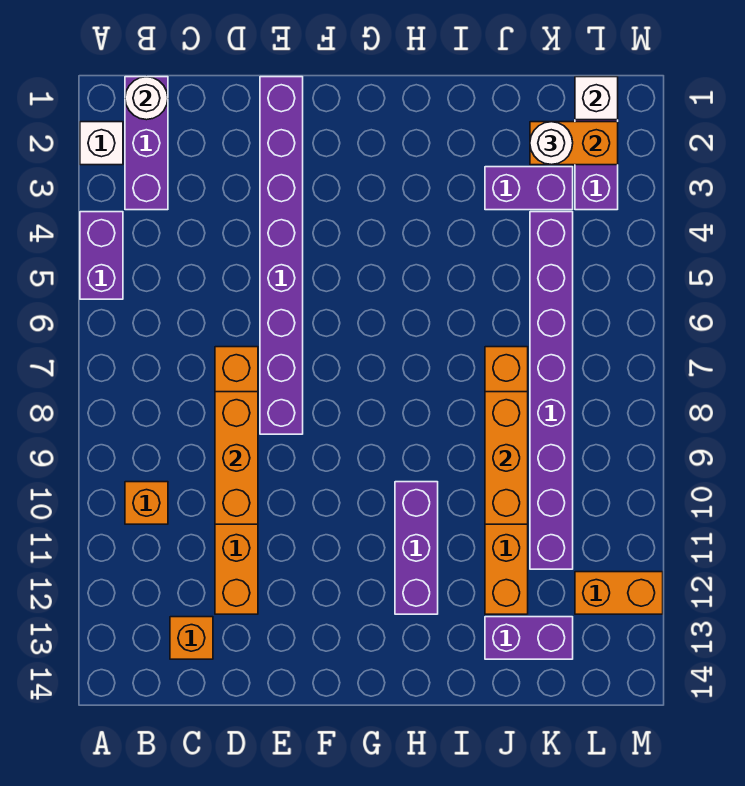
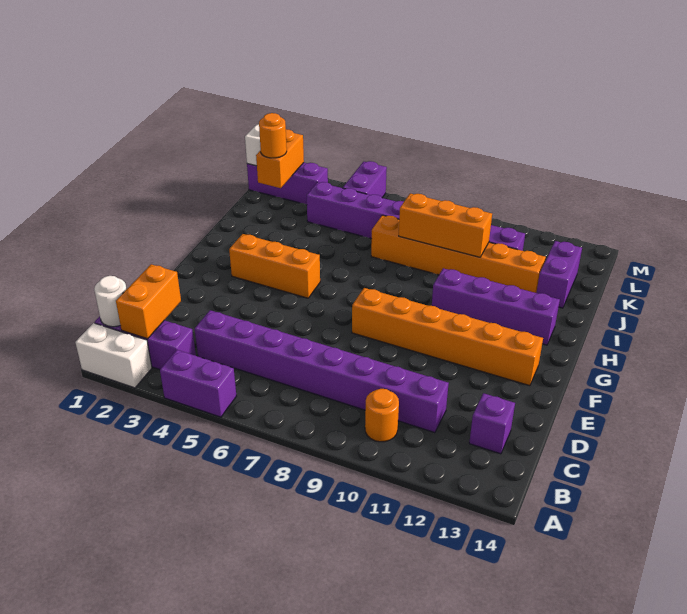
white brick A2 level 1 -> white brick A1:A2 level 1
orange brick B10 level 1 -> orange round brick B10 level 1
orange brick C13 level 1 -> purple brick C13 level 1
orange brick D7:D12 level 1 -> orange brick F8:F13 level 1
orange brick D8:D10 level 2 -> orange brick G3:G5 level 1
purple brick E1:E8 level 1 -> purple brick C4:C11 level 1
purple brick H10:H12 level 1 -> purple brick H10:H13 level 1
purple brick J3:K3 level 1 -> purple brick L5:M5 level 1
white round brick K2 level 3 -> orange round brick K2 level 3
orange brick L12:M12 level 1 -> orange brick B2:C2 level 2

